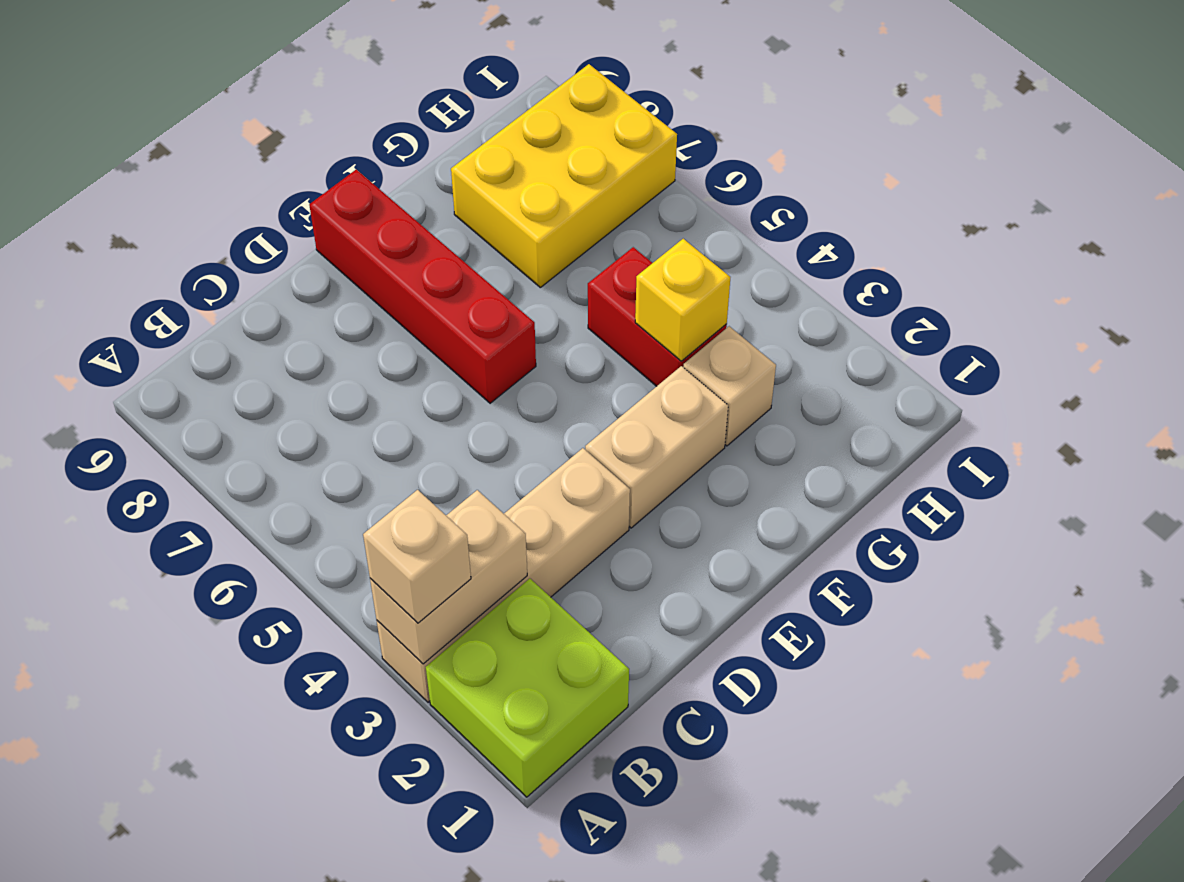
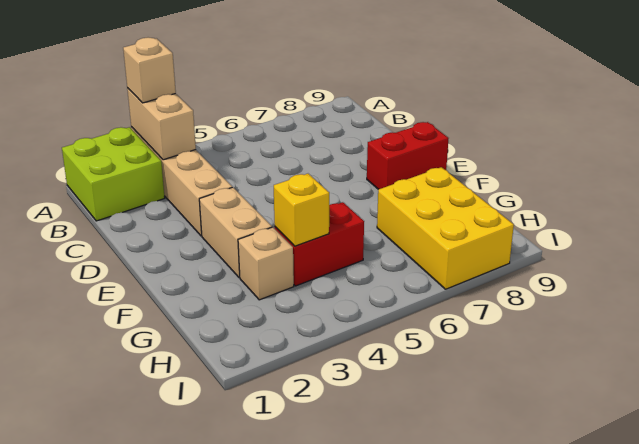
red brick E6:E9 level 1 -> red brick E8:E9 level 1

